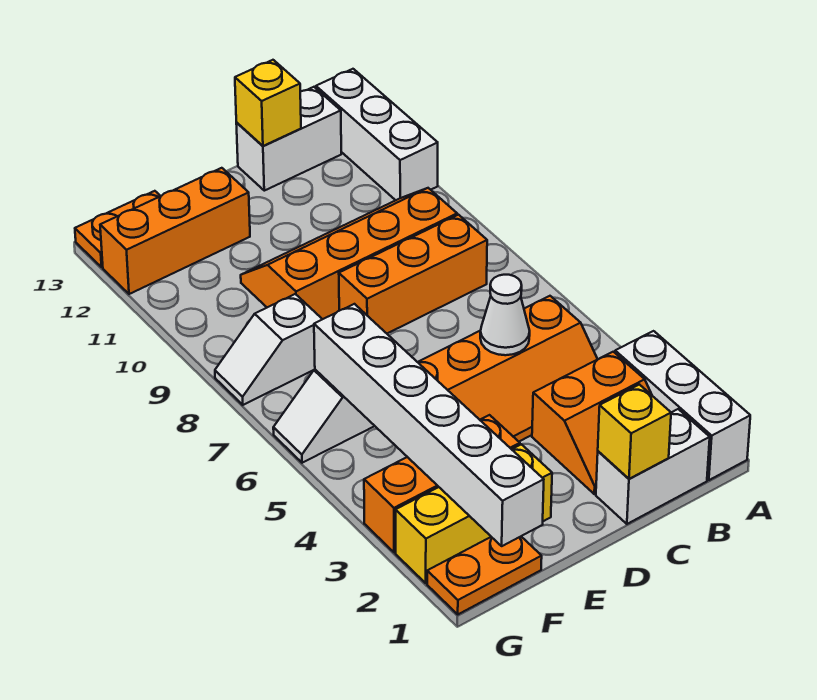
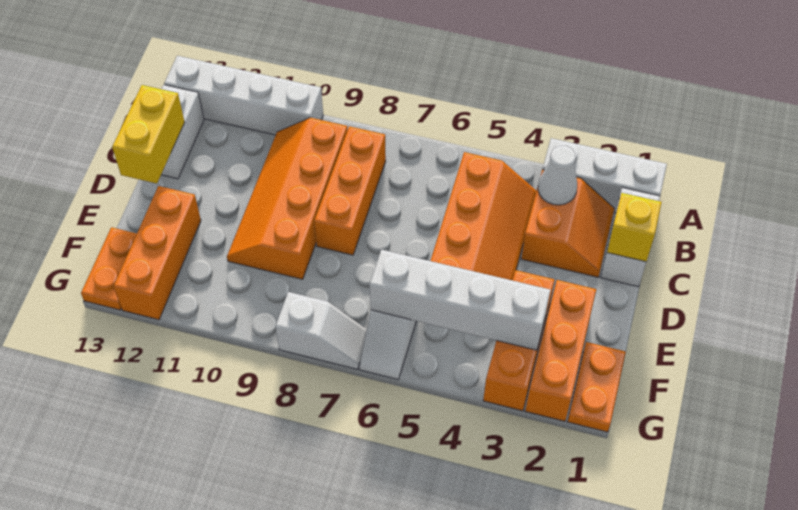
white brick A11:A13 level 1 -> white brick A10:A13 level 1
white cone C5 level 2 -> white cone B3 level 2
yellow brick C13 level 2 -> yellow brick C13:D13 level 2
yellow brick E2:G2 level 1 -> orange brick E2:G2 level 1
white brick F1:F6 level 2 -> white brick F3:F6 level 2
white slope F8:G8 level 1 top F -> white slope G7:G8 level 1 top 8

